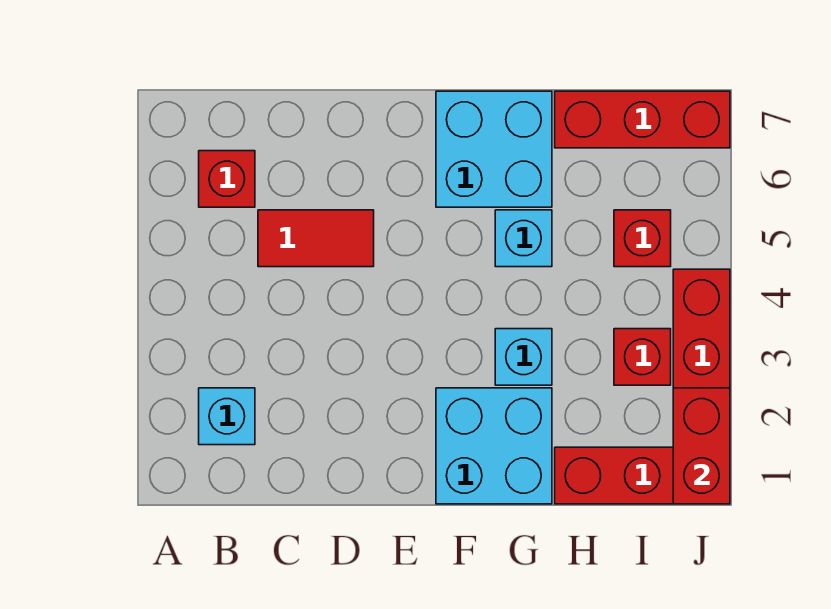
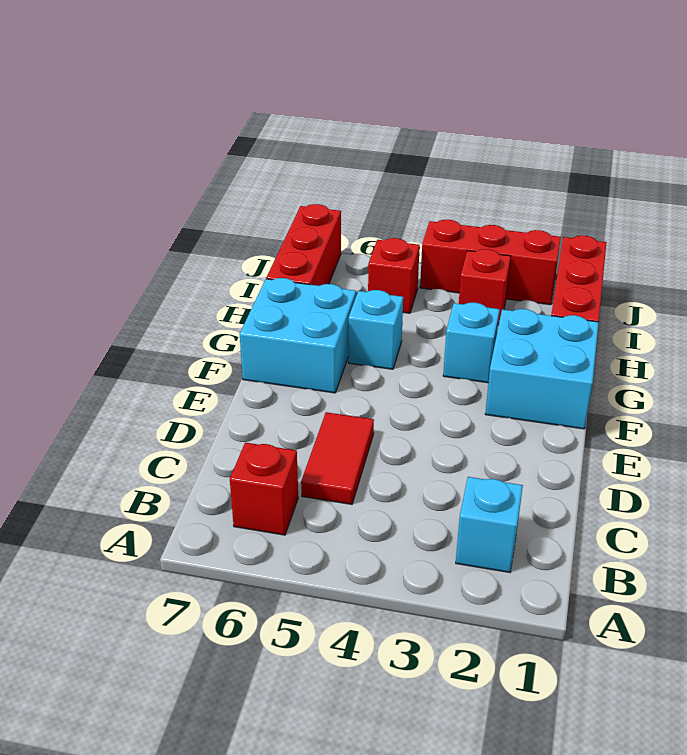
red brick J1:J2 level 2 -> none

